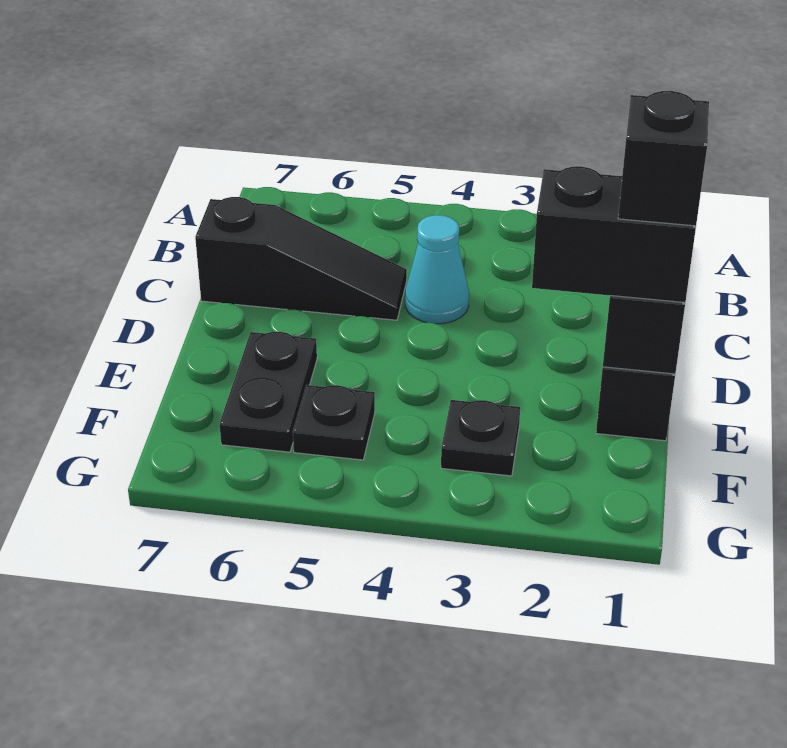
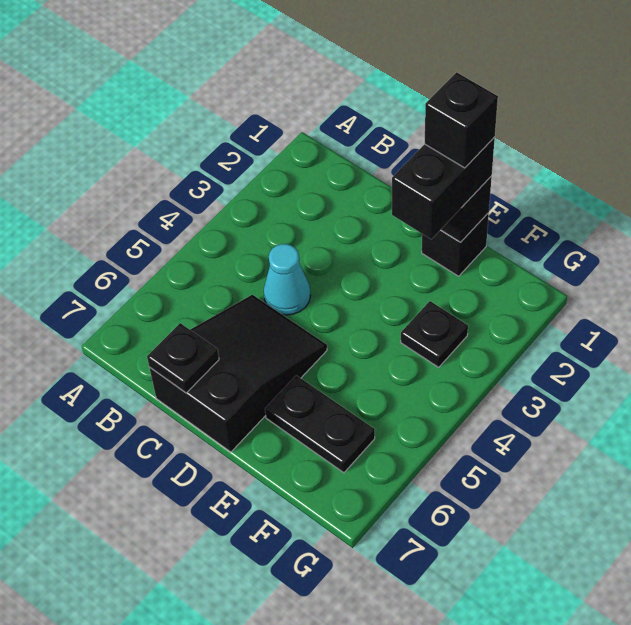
black slope C5:C7 level 1 top 7 -> black slope C5:D7 level 1 top 7
black plate F5 level 1 -> black plate C7 level 2

